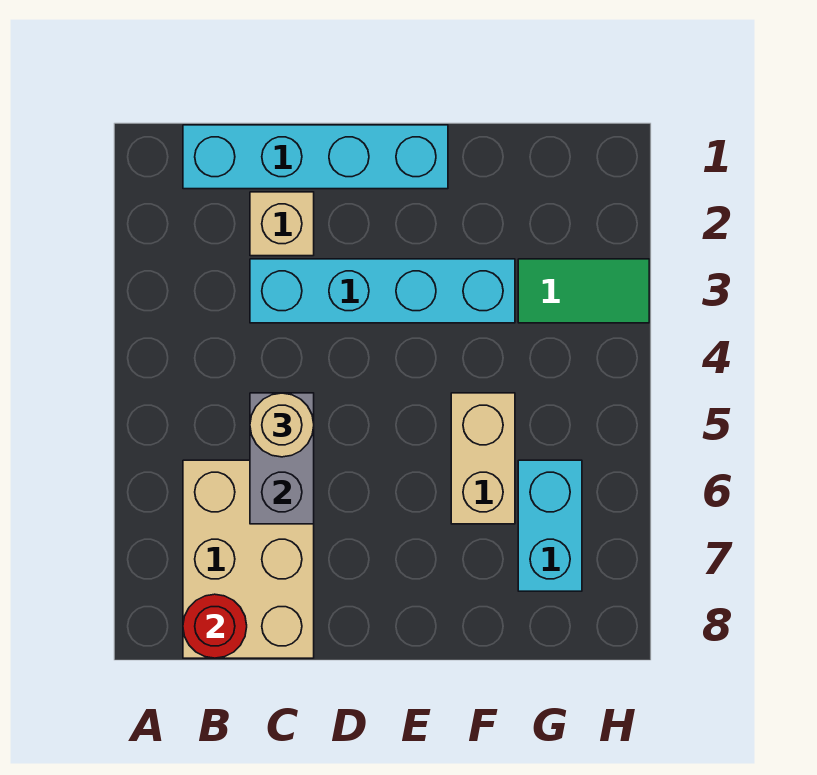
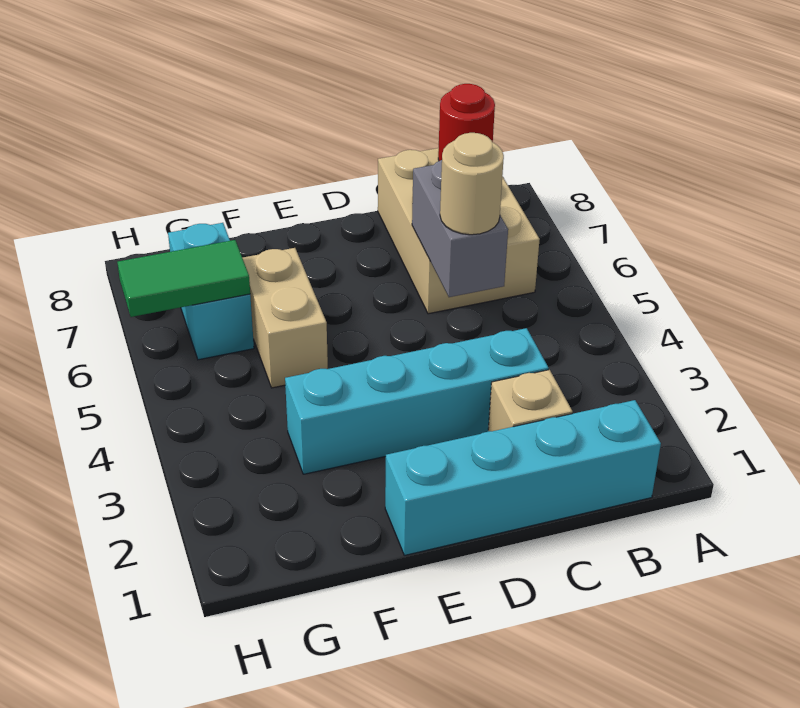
green tile G3:H3 level 1 -> green tile G6:H6 level 2

